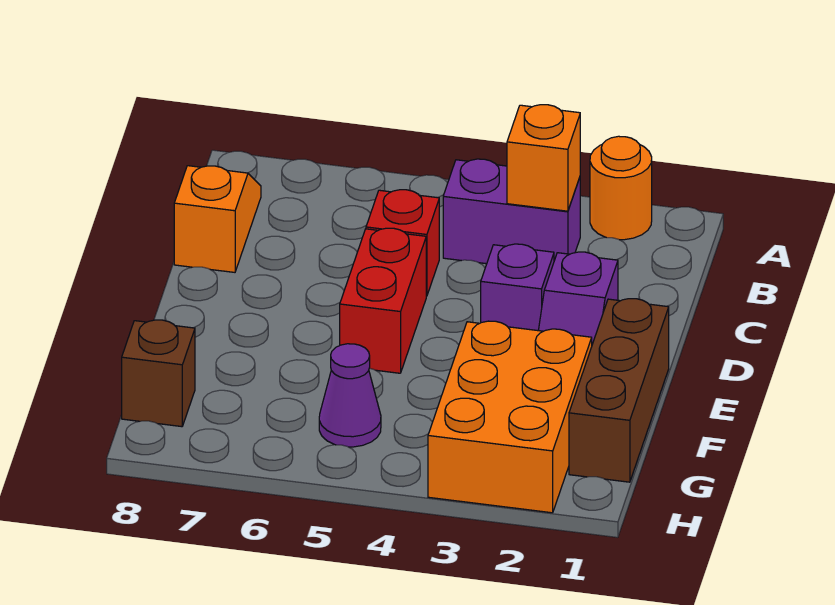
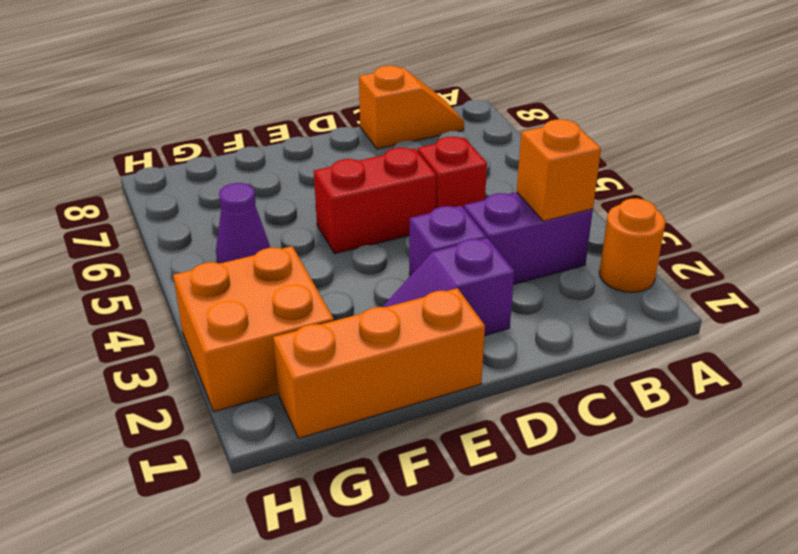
purple brick B3:B4 level 1 -> purple brick B3:C3 level 1
brown brick E1:G1 level 1 -> orange brick E1:G1 level 1
orange brick F2:H3 level 1 -> orange brick G2:H3 level 1
brown brick G8 level 1 -> none

